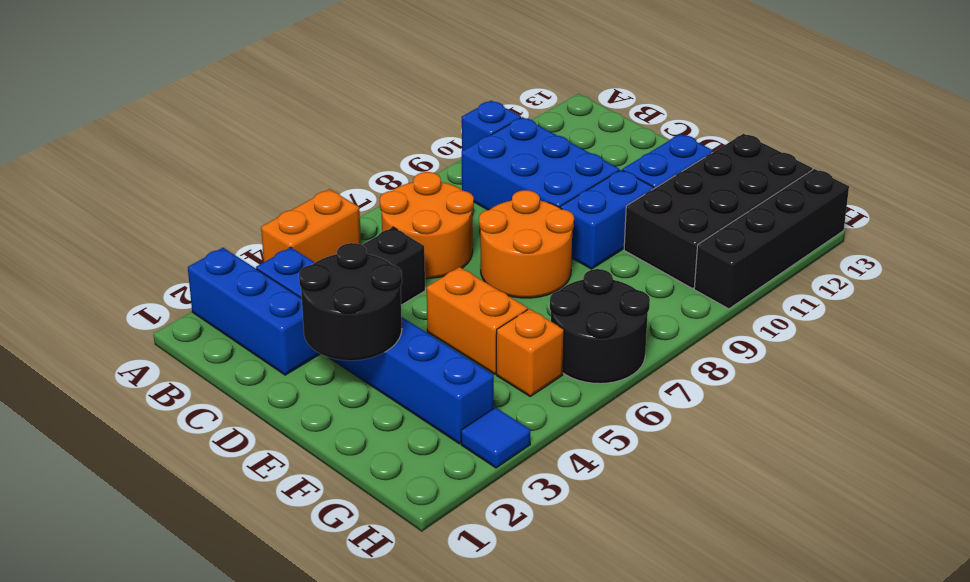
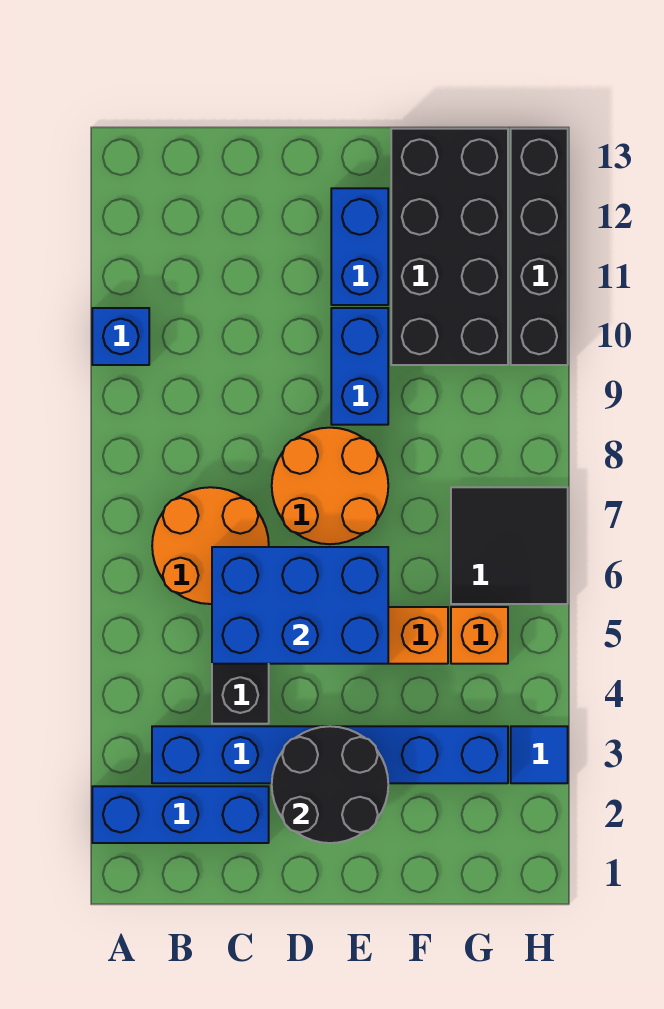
orange brick A4:A5 level 1 -> none
blue brick B9:D10 level 1 -> blue brick C5:E6 level 2
black round brick G6:H7 level 1 -> black tile G6:H7 level 1

